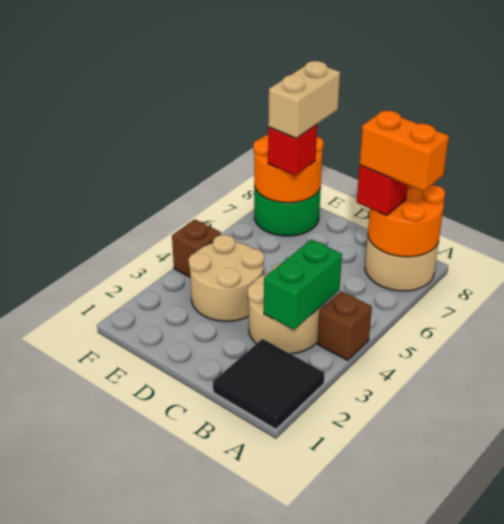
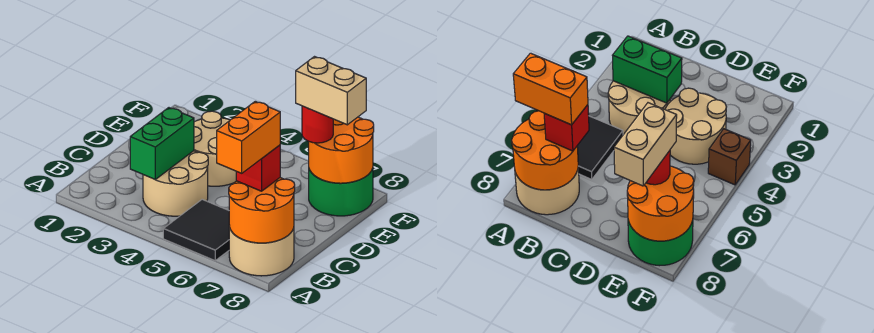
black tile A1:B2 level 1 -> black tile A5:B6 level 1
brown brick A4 level 1 -> none
green brick B3:B4 level 2 -> green brick B3:C3 level 2
red brick E7 level 3 -> red round brick E7 level 3

